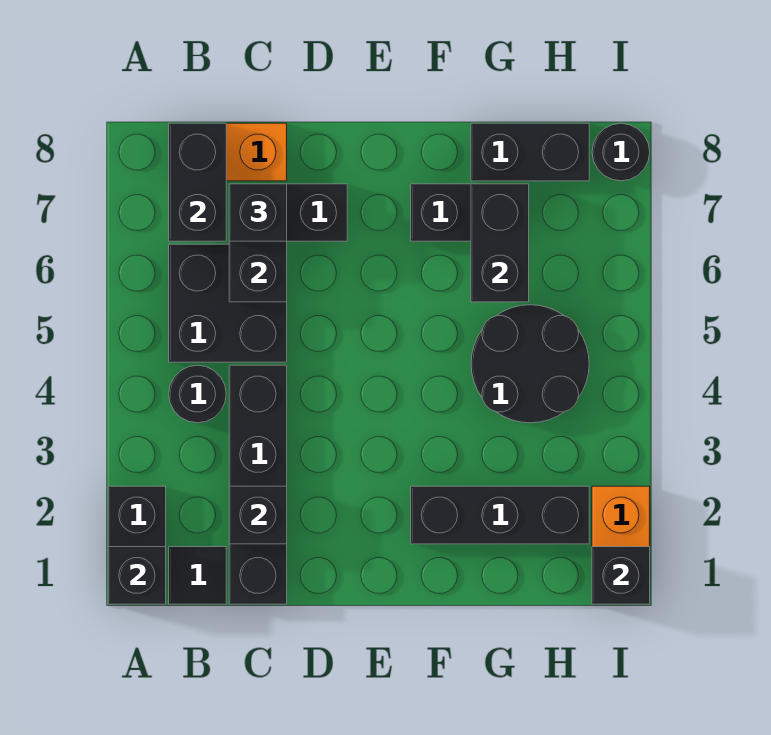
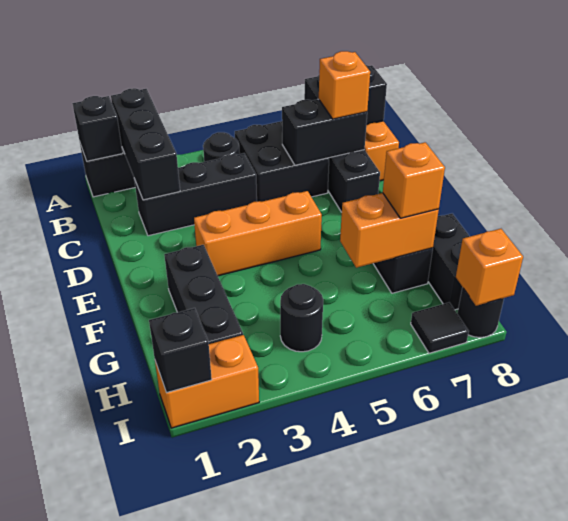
black tile B1 level 1 -> black tile I7 level 1
black brick C1:C4 level 1 -> black brick C2:C4 level 1
black brick C2 level 2 -> black brick A2:C2 level 2
black brick C7 level 3 -> orange brick C7 level 3
none -> orange brick E3:E5 level 1
black round brick G4:H5 level 1 -> black round brick H4 level 1
black brick G6:G7 level 2 -> orange brick G6:G7 level 2
none -> orange brick G7 level 3
none -> orange brick I8 level 2

